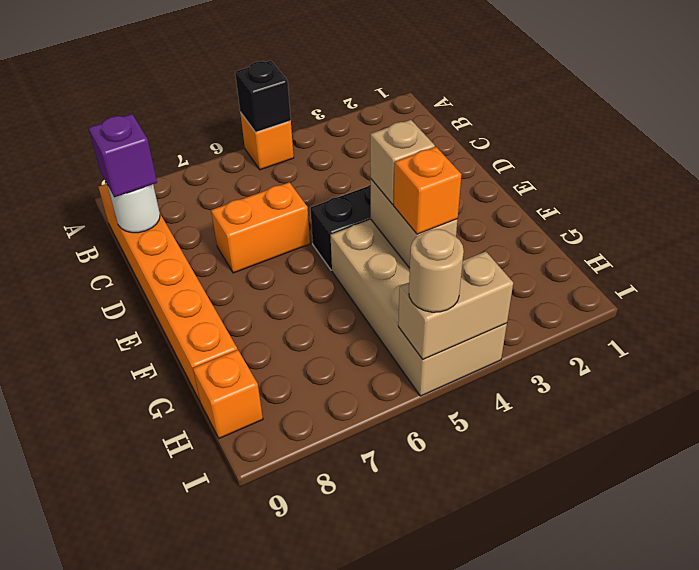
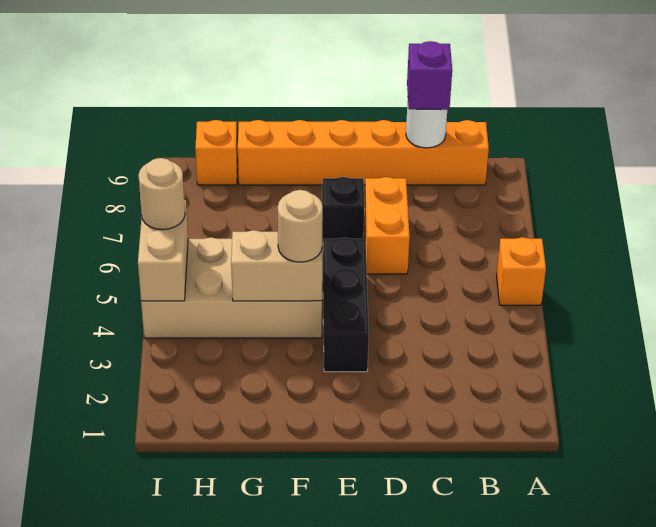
black brick A5 level 2 -> black brick E7 level 1
tan brick F4 level 3 -> tan round brick F4 level 3
orange brick G4 level 3 -> none

